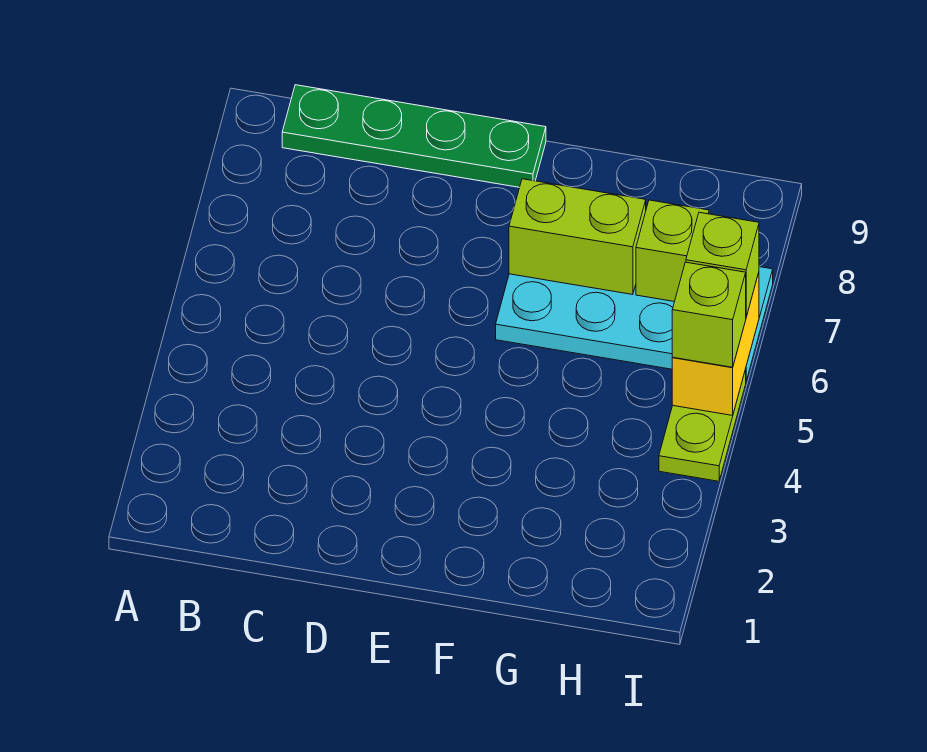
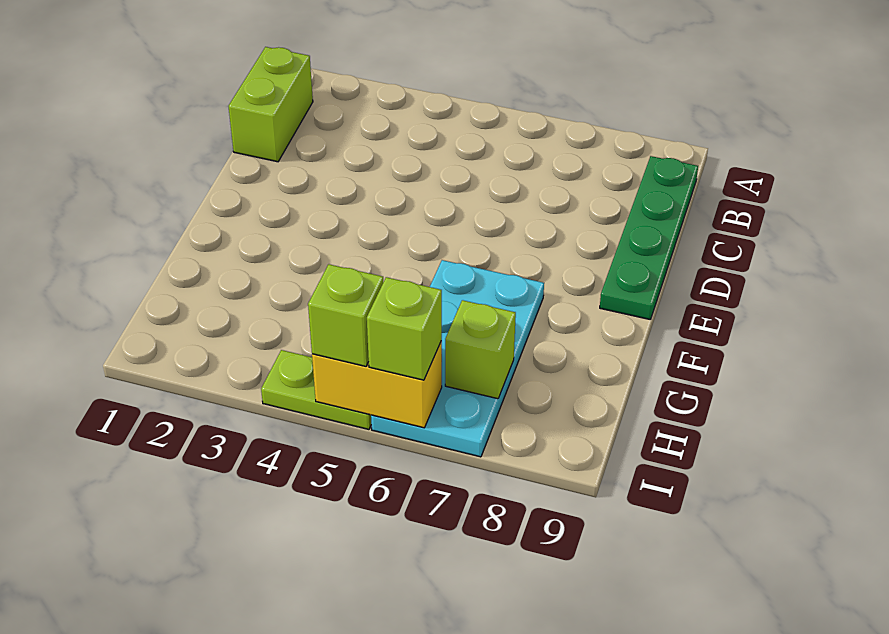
lime brick F7:G7 level 2 -> lime brick B1:C1 level 1

